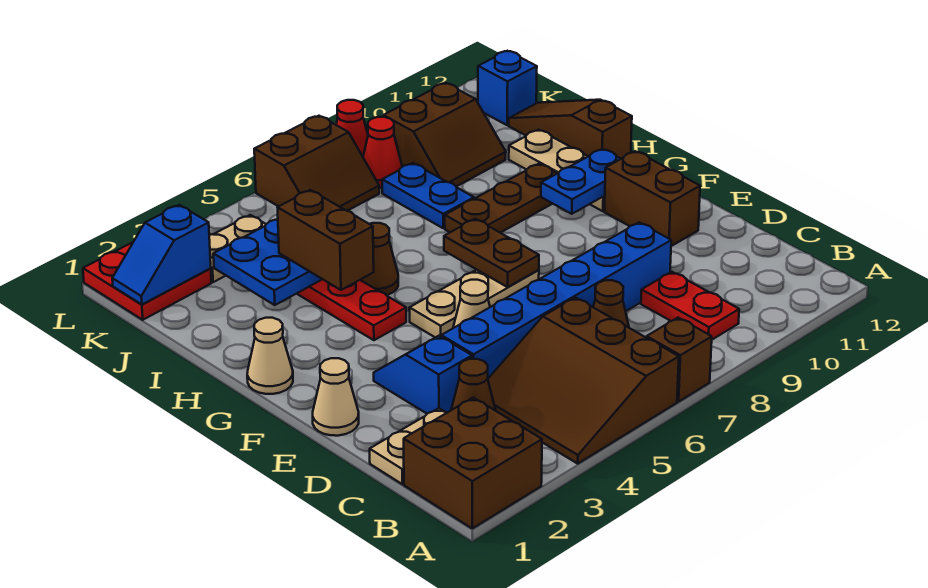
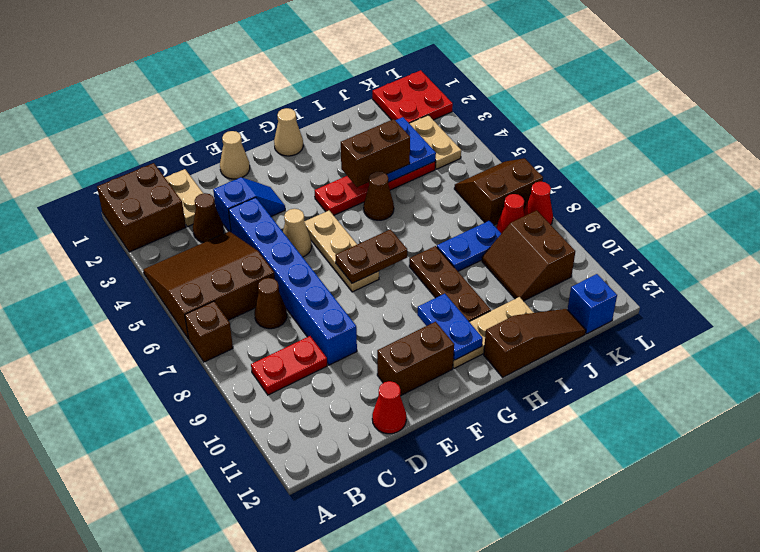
none -> red cone D12 level 1
blue slope K1:K2 level 2 top 2 -> none
brown slope K6:L7 level 1 top L -> brown slope K6:L7 level 1 top 7

